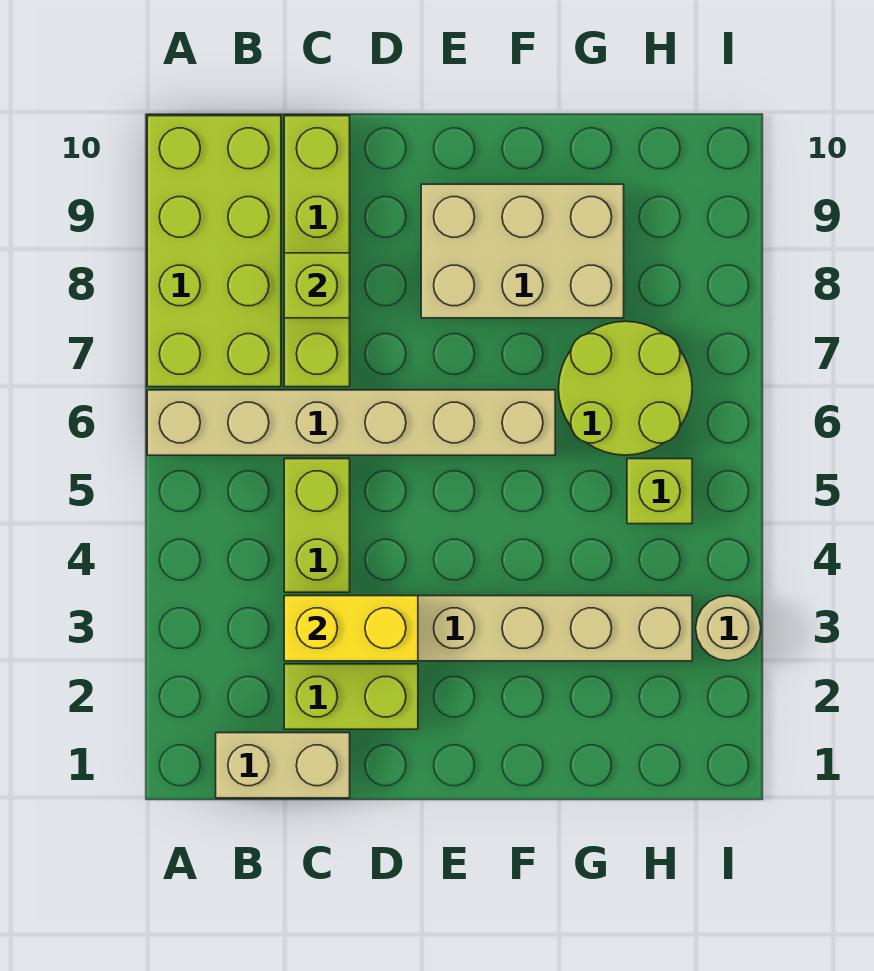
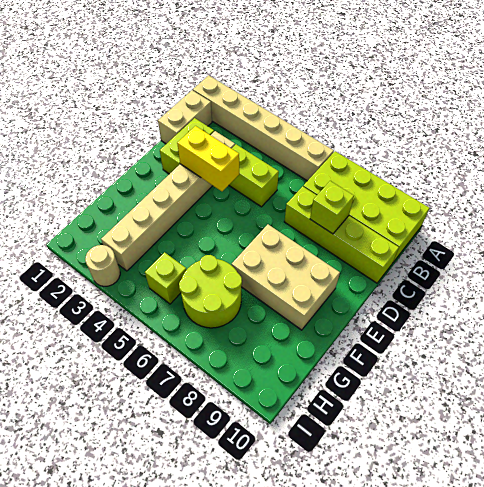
tan brick A6:F6 level 1 -> tan brick A1:A6 level 1
yellow brick C3:D3 level 2 -> yellow brick D3:D4 level 2
tan brick E8:G9 level 1 -> tan brick E7:F9 level 1

